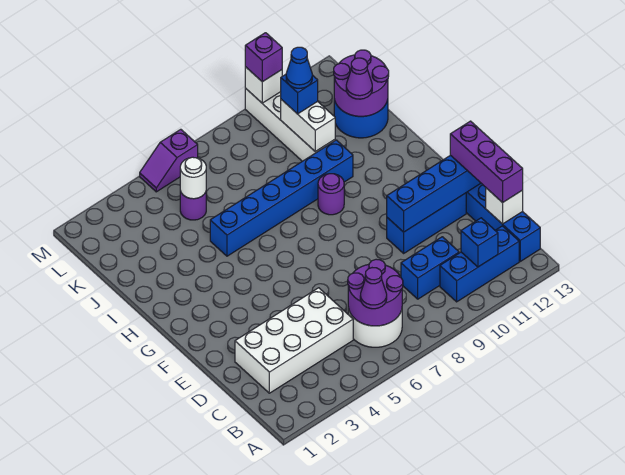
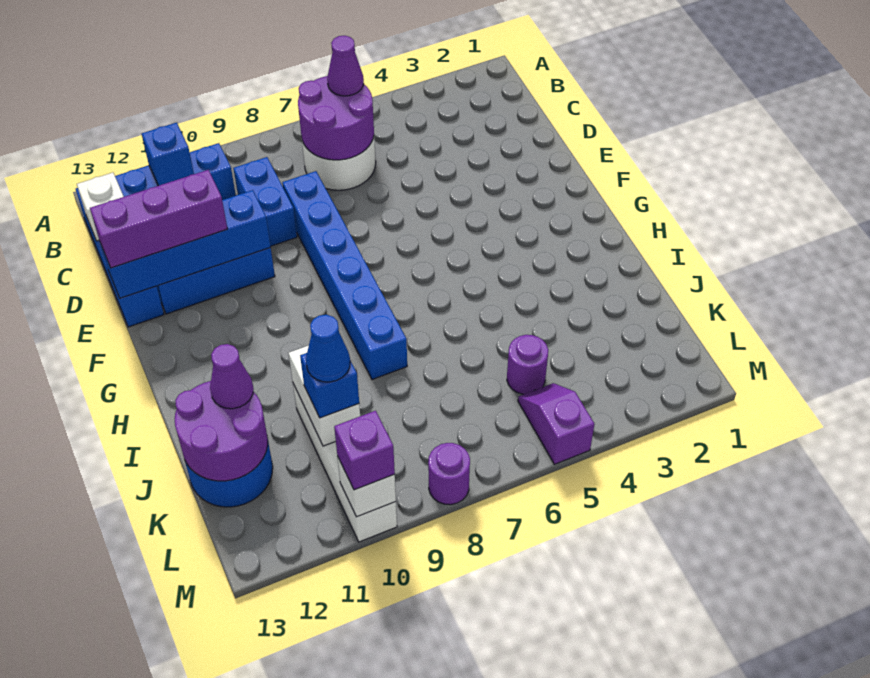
white brick C2:D5 level 1 -> none
blue brick C9:C10 level 1 -> blue brick C9:D9 level 1
purple brick C13:E13 level 3 -> purple brick E11:E13 level 3
purple round brick H9 level 1 -> purple round brick M8 level 1
blue brick I5:I10 level 1 -> blue brick D8:I8 level 1
white round brick K5 level 2 -> none
purple slope M5:M6 level 1 top 6 -> purple slope L5:M5 level 1 top M

